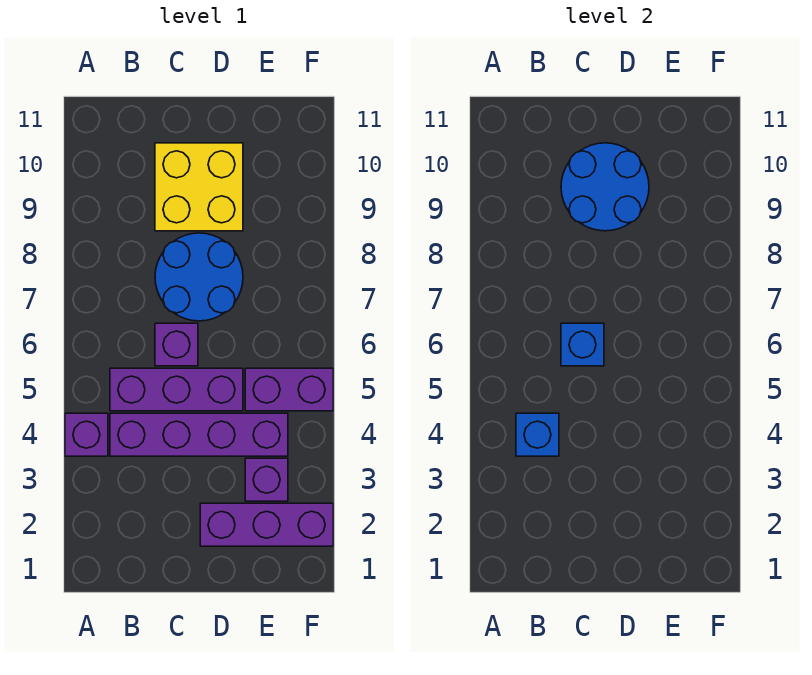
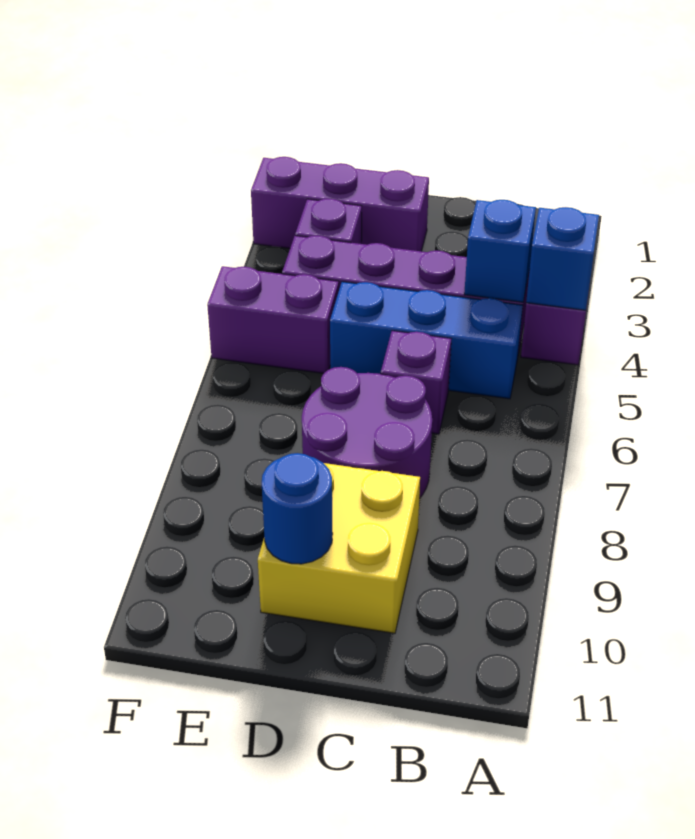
purple brick B5:D5 level 1 -> blue brick B5:D5 level 1
blue brick C6 level 2 -> blue brick A4 level 2
blue round brick C7:D8 level 1 -> purple round brick C7:D8 level 1
blue round brick C9:D10 level 2 -> blue round brick D10 level 2

